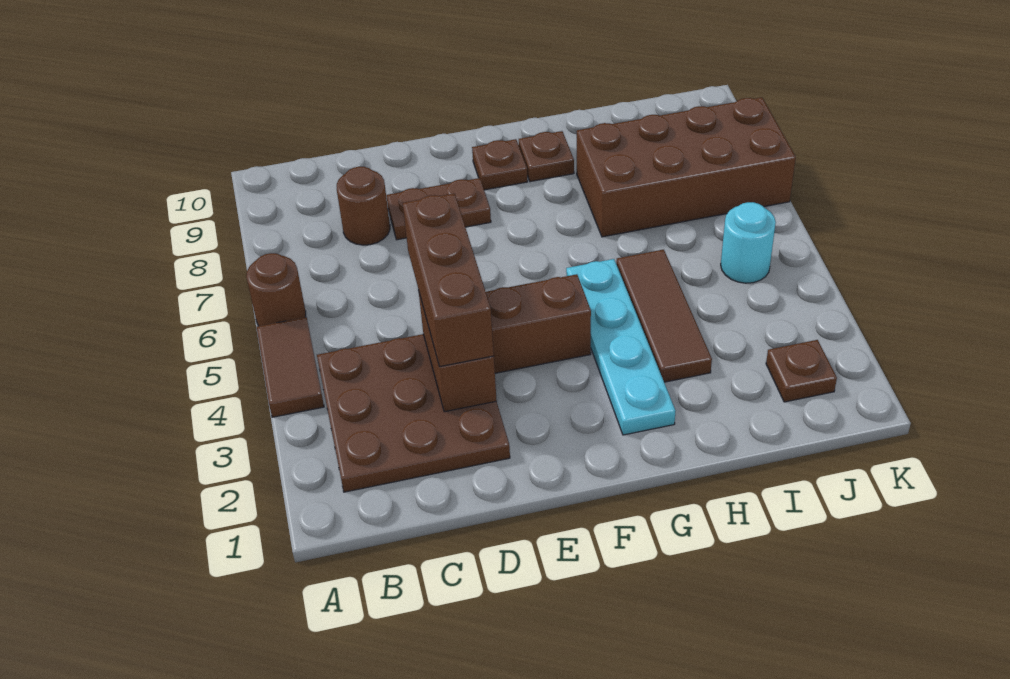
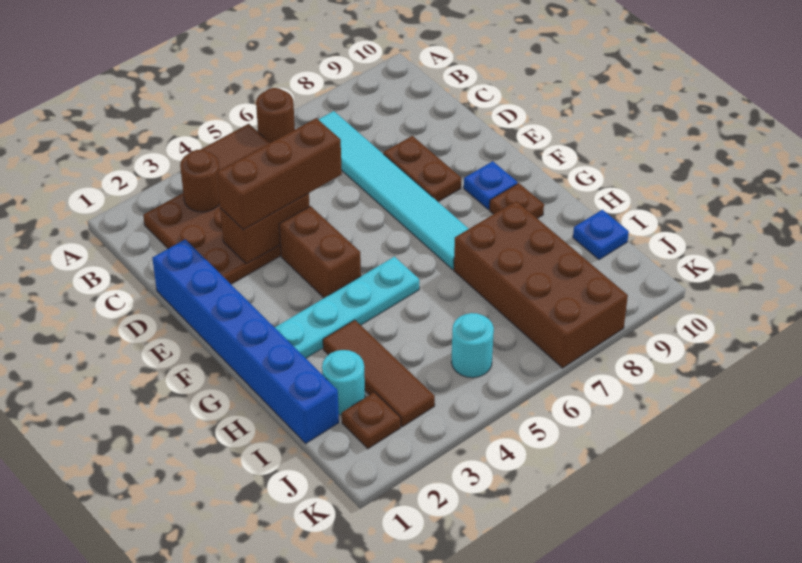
none -> cyan tile B7:G7 level 1
brown round brick C8 level 1 -> brown round brick B3 level 2
none -> blue brick D1:I1 level 1
brown plate F9 level 1 -> blue plate F9 level 1
brown tile H3:H5 level 1 -> brown tile H3:J3 level 1
none -> cyan round brick I2 level 1
none -> blue plate I10 level 1

